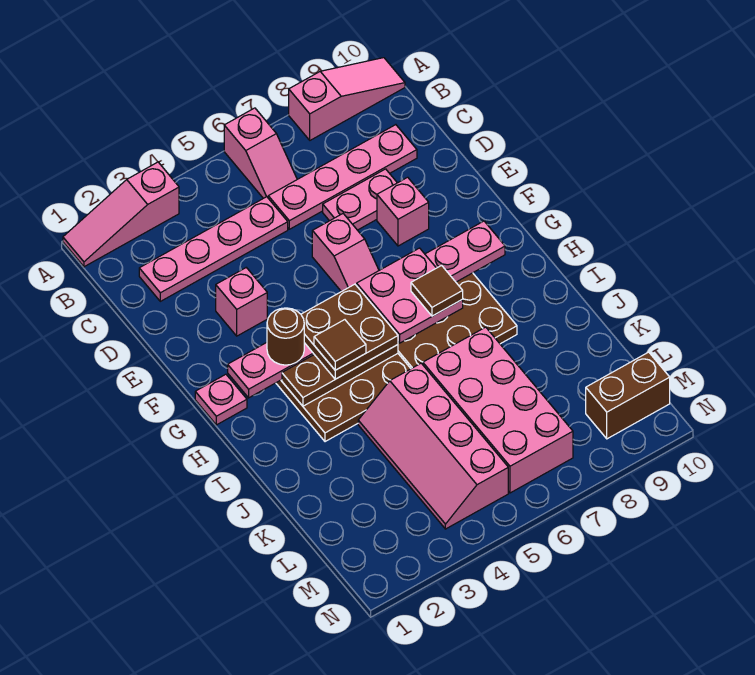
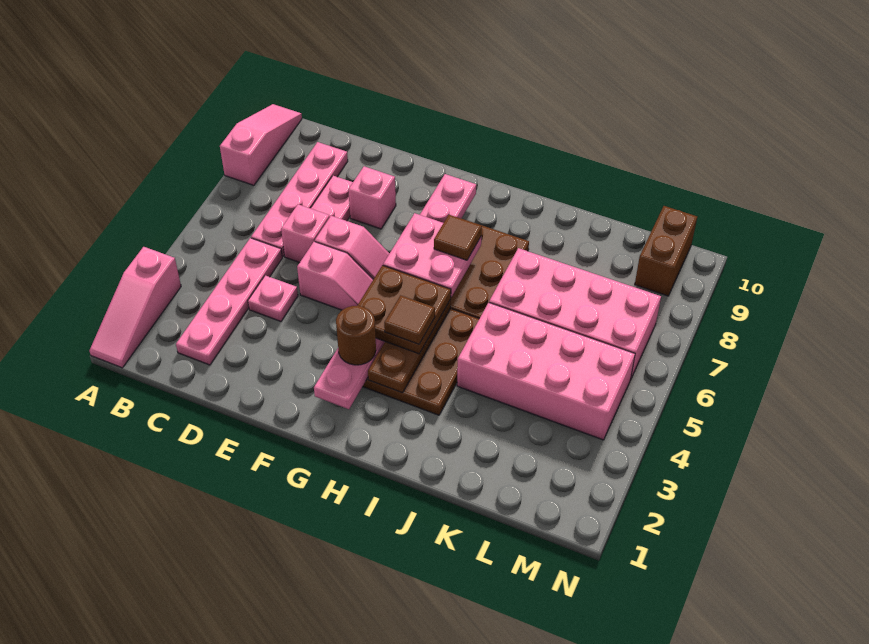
pink slope A6:B6 level 1 top A -> pink slope E5:F5 level 1 top E
pink brick E3 level 1 -> pink brick D6 level 1
pink plate G1 level 1 -> pink plate D4 level 1
pink slope J4:M5 level 1 top 5 -> pink brick J4:M5 level 1

